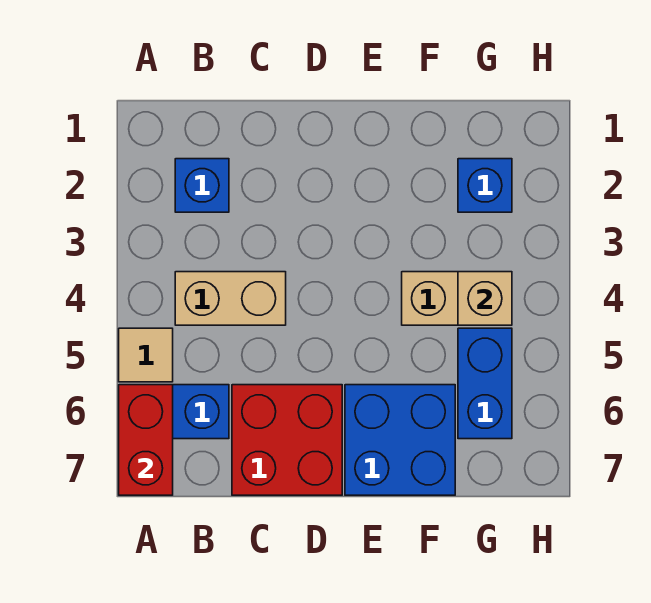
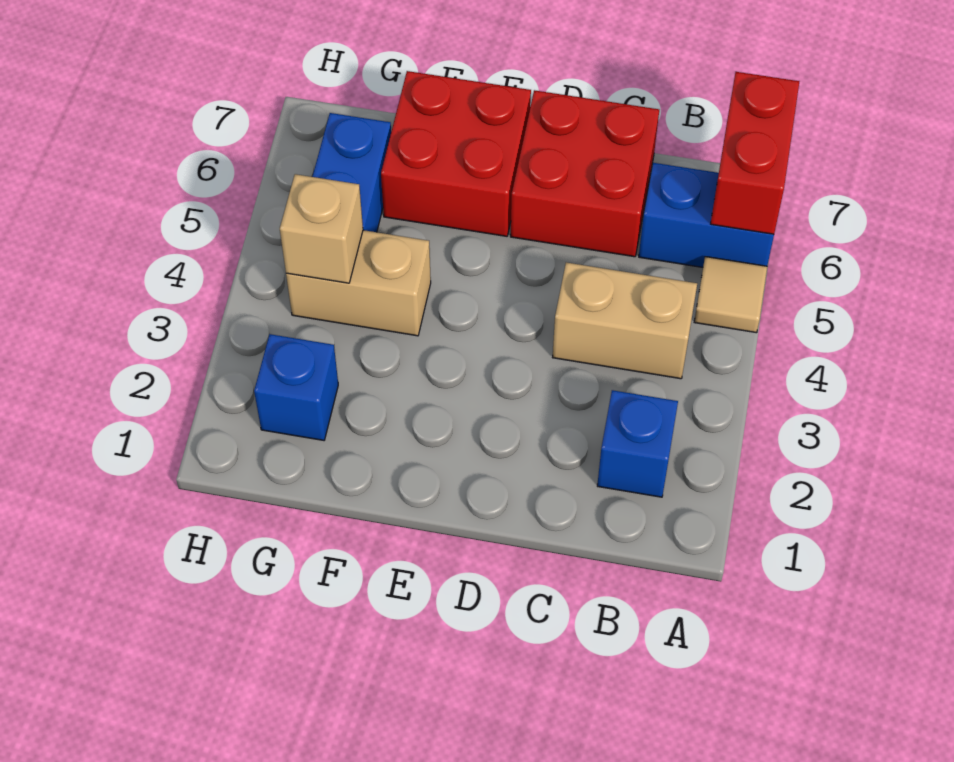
blue brick E6:F7 level 1 -> red brick E6:F7 level 1

